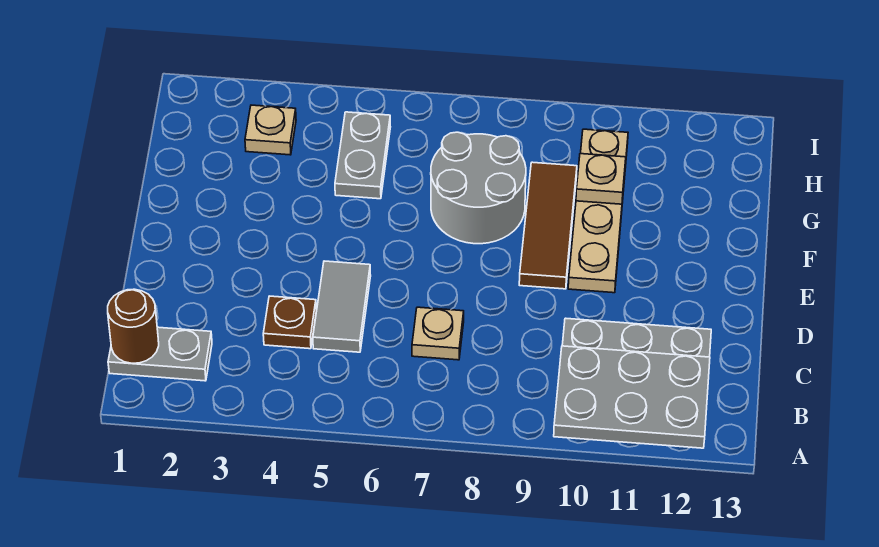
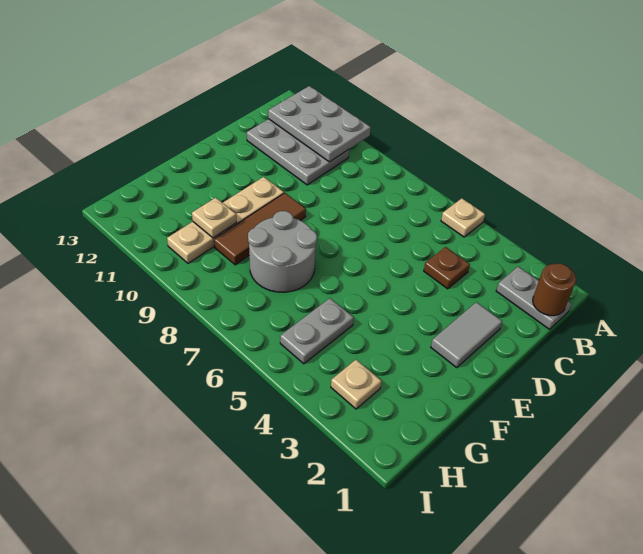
grey tile C5:D5 level 1 -> grey tile D2:E2 level 1
tan plate C7 level 1 -> tan plate A5 level 1

